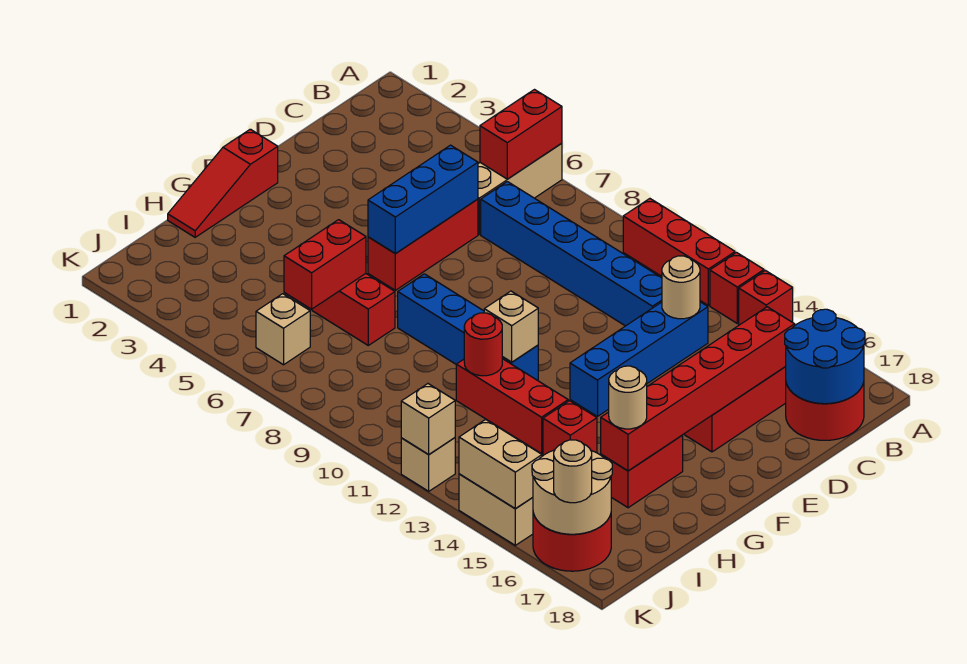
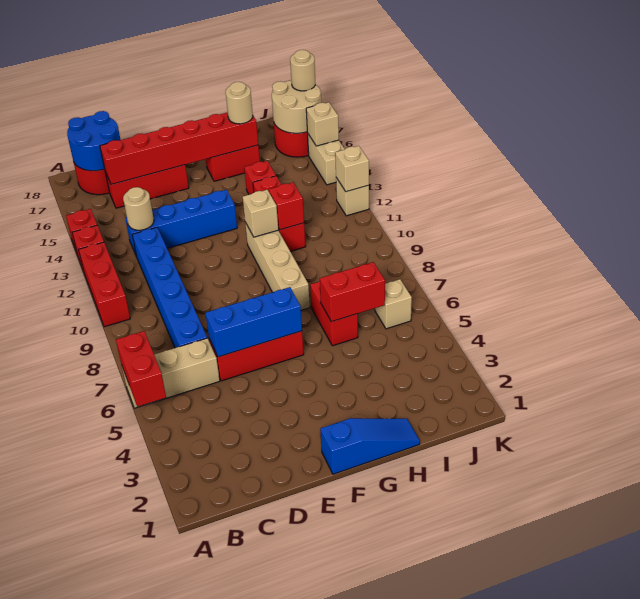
red brick A6:B6 level 2 -> red brick A5:A6 level 2
red slope F1:H1 level 1 top F -> blue slope F1:H1 level 1 top F
blue brick G8:G11 level 1 -> tan brick G8:G11 level 1
red round brick H11 level 2 -> red brick H11 level 2
tan brick K14:K15 level 2 -> tan brick K15 level 2

